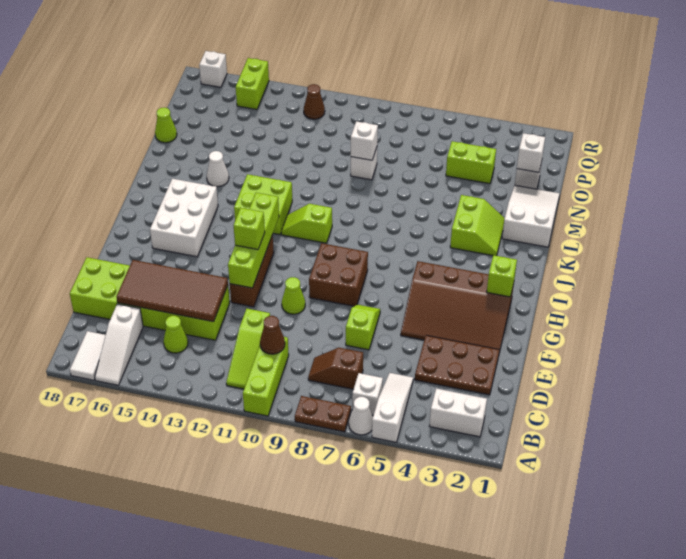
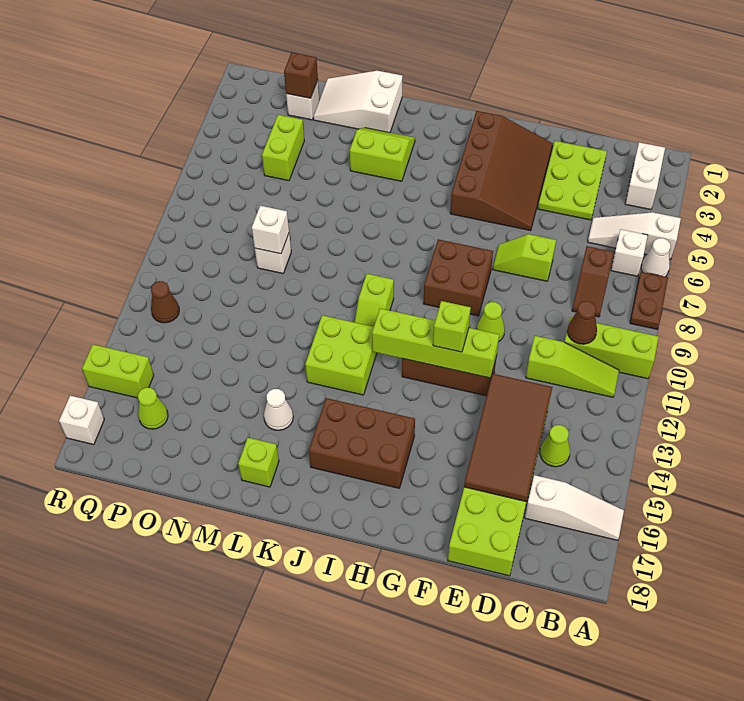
white tile A17:B17 level 1 -> none
brown plate D2:E4 level 1 -> lime plate D2:E4 level 1
lime brick H2 level 2 -> lime brick L17 level 1
white brick H15:J16 level 1 -> brown brick H15:J16 level 1
lime cone N18 level 1 -> lime cone P16 level 1
white brick O2 level 2 -> brown brick O2 level 2

